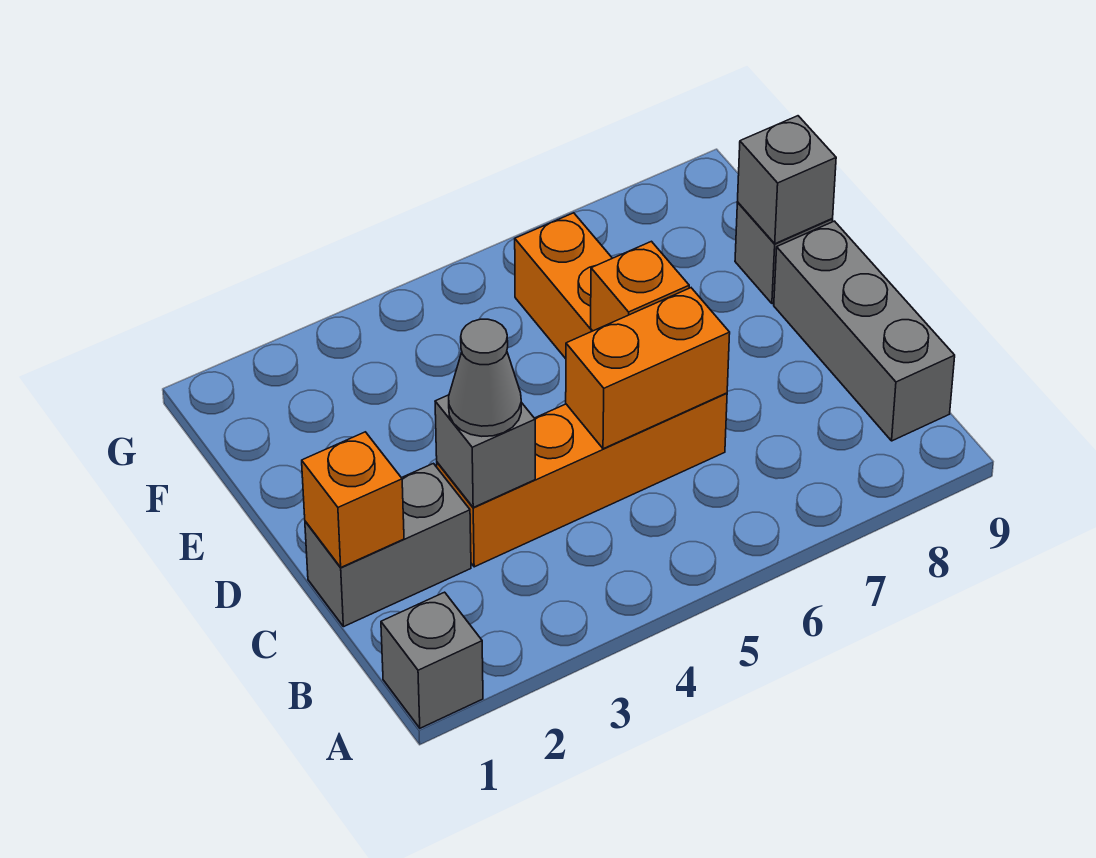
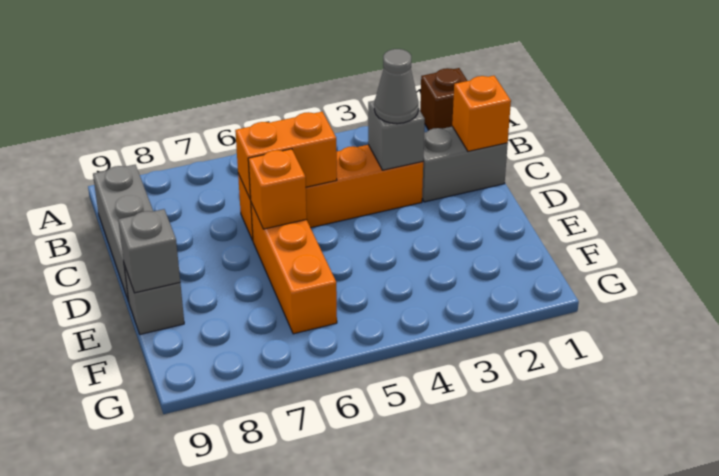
grey brick A1 level 1 -> brown brick A1 level 1

